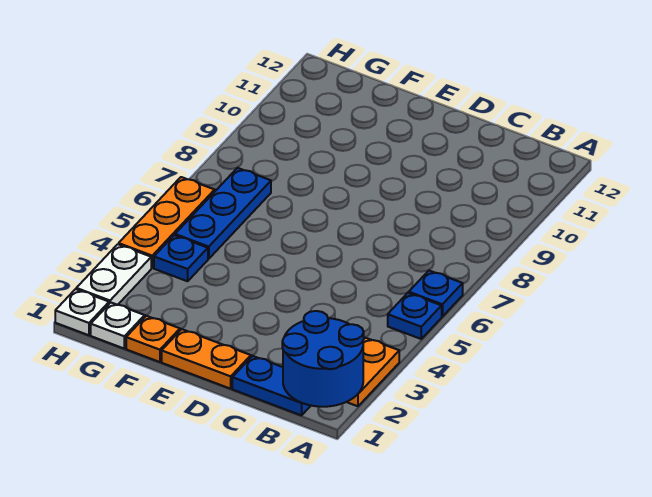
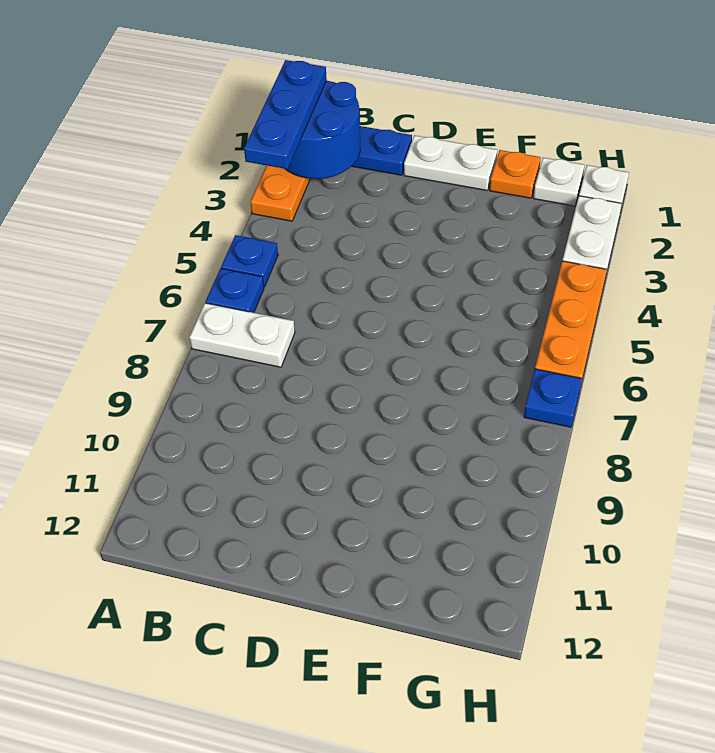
none -> white plate A7:B7 level 1
orange plate D1:E1 level 1 -> white plate D1:E1 level 1
blue plate G4 level 1 -> blue plate H7 level 1
blue plate G5:G7 level 1 -> blue plate A1:A3 level 3

